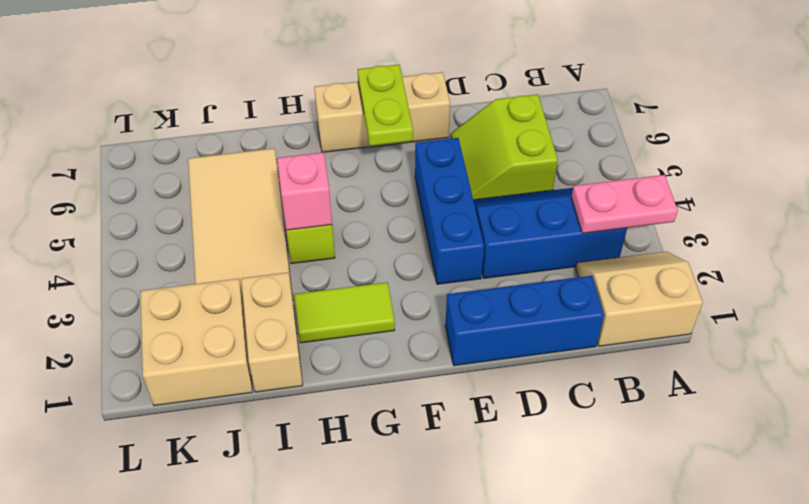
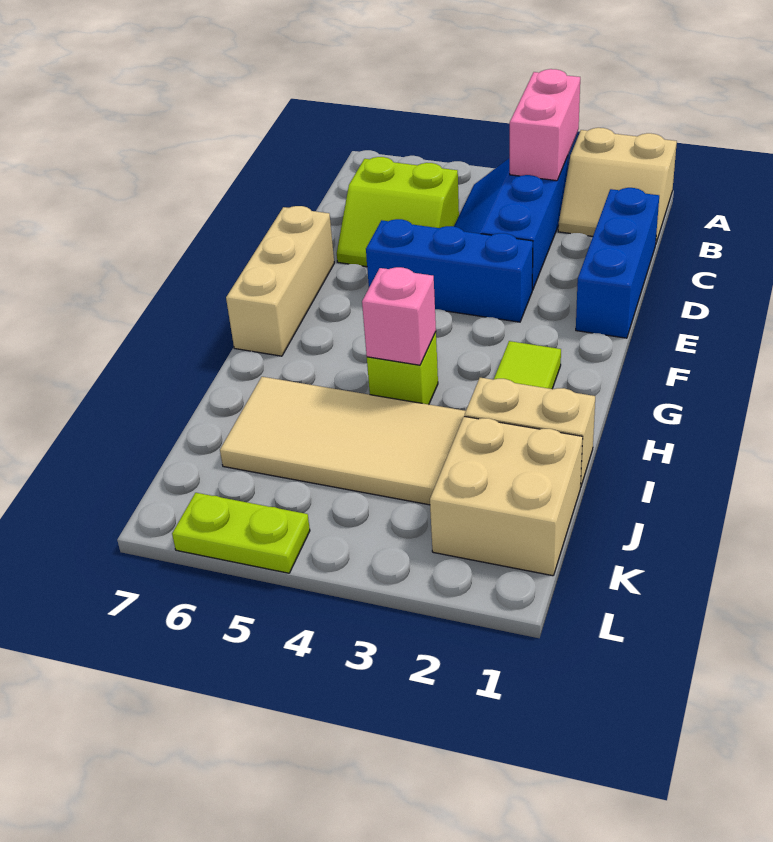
tan slope A1:B2 level 1 top 1 -> tan slope A1:B2 level 1 top A
pink plate A3:B3 level 2 -> pink brick A3:B3 level 2
lime plate F6:F7 level 2 -> lime plate L5:L6 level 1

